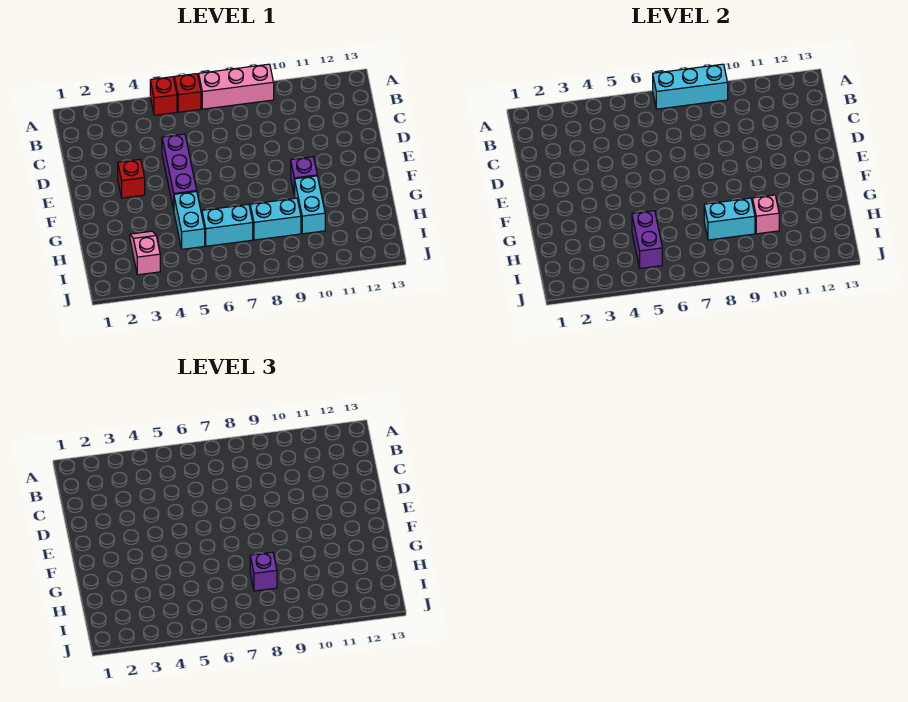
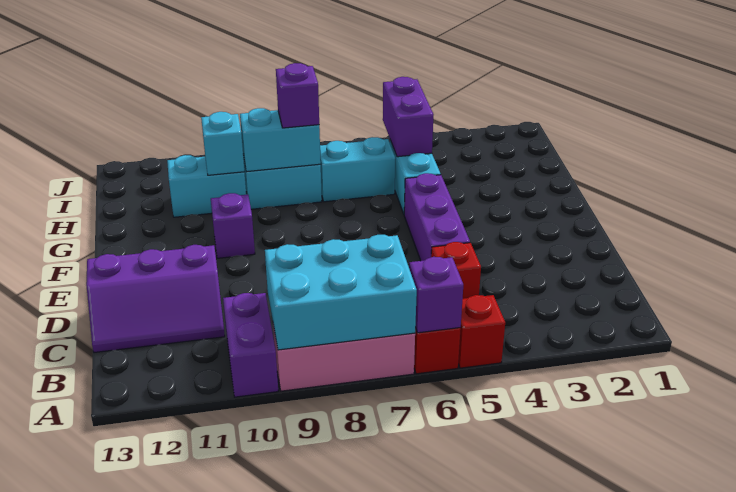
none -> purple brick A6 level 2
cyan brick A7:A9 level 2 -> cyan brick A7:B9 level 2
none -> purple brick A10:B10 level 1
none -> purple slope C11:D13 level 1 top D
red brick E3 level 1 -> red brick C5 level 1
cyan brick G10:H10 level 1 -> cyan brick H10:H11 level 1
pink slope H3:I3 level 1 top I -> none
pink brick H10 level 2 -> cyan brick H10 level 2

